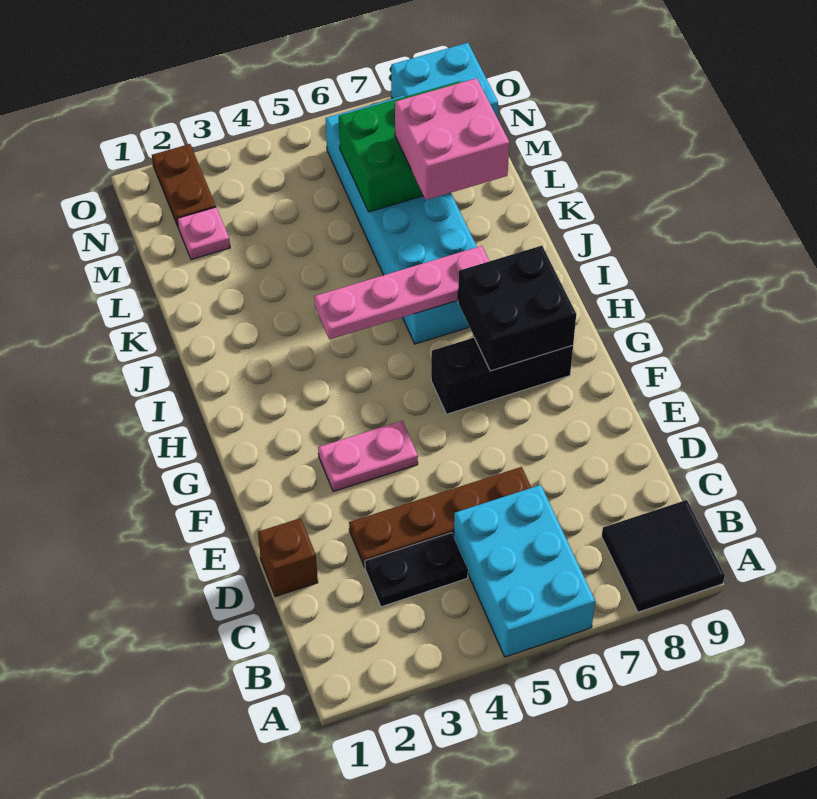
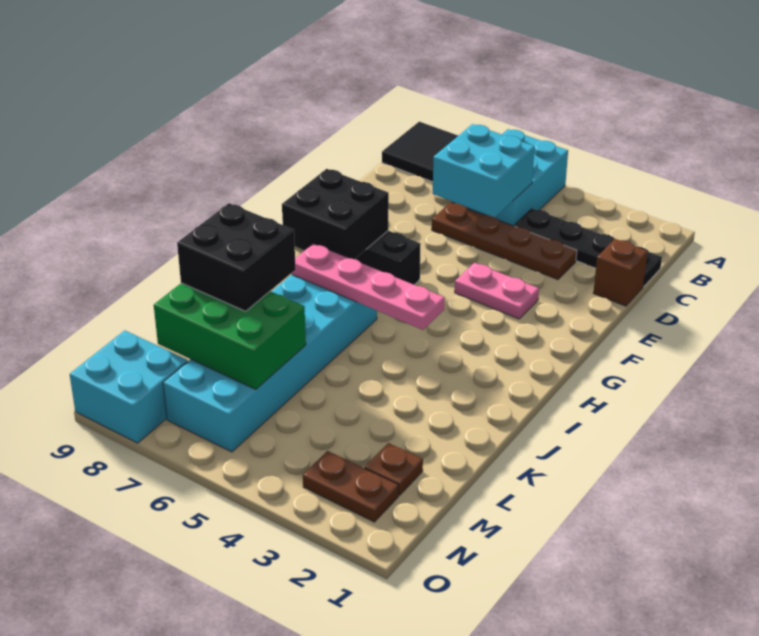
black plate C3:C4 level 1 -> black plate C1:C4 level 1
none -> cyan brick C5:D6 level 2
pink brick K7:L8 level 3 -> black brick K7:L8 level 3
pink plate M2 level 1 -> brown plate M2 level 1
brown plate N2:O2 level 1 -> brown plate N2:N3 level 1

